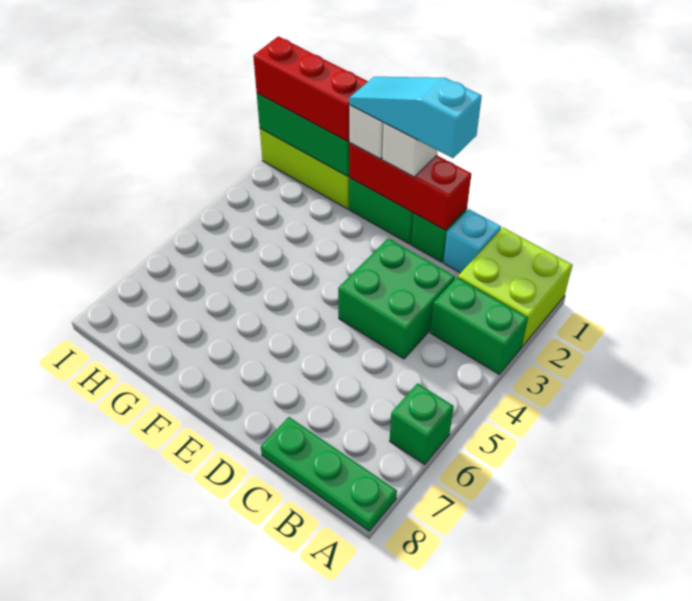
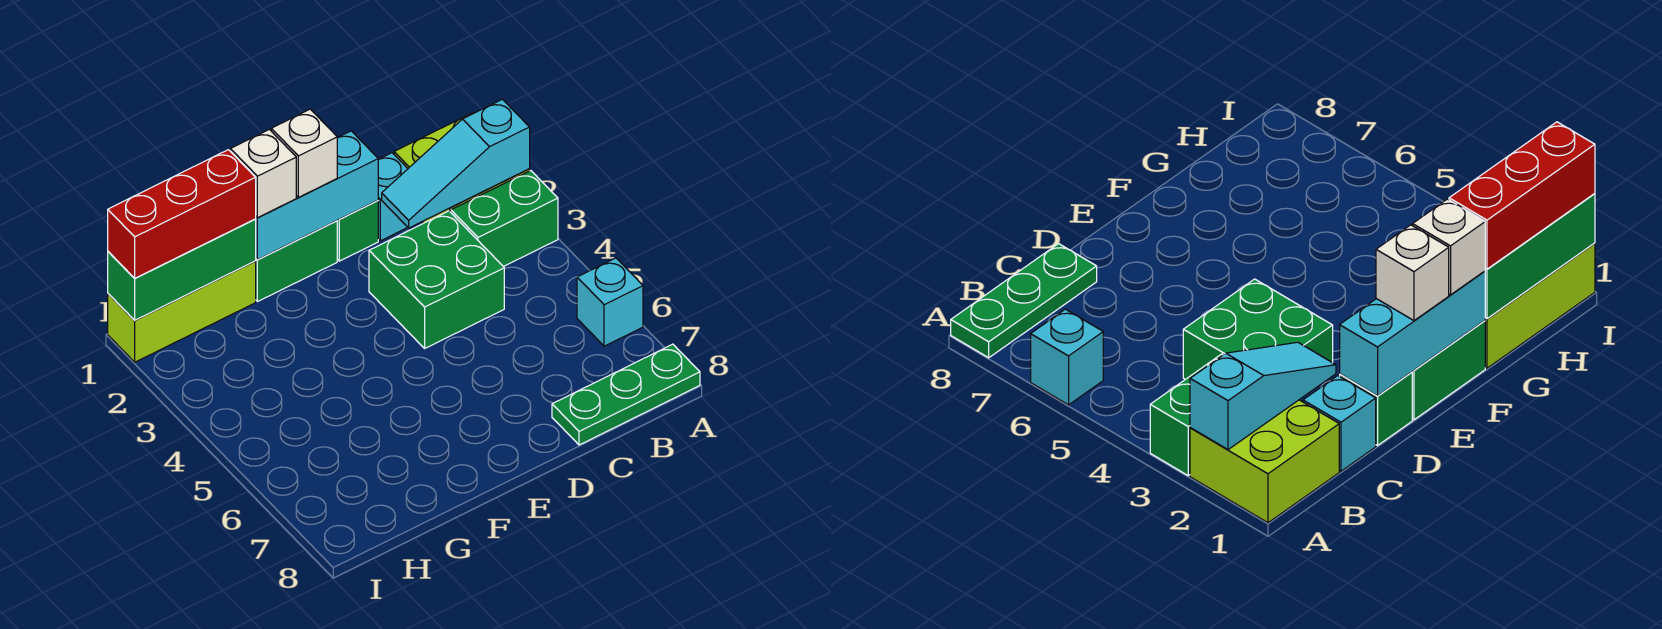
green brick A6 level 1 -> cyan brick A6 level 1
red brick D1:F1 level 2 -> cyan brick D1:F1 level 2
cyan slope D1:F1 level 4 top D -> cyan slope A2:C2 level 2 top A

